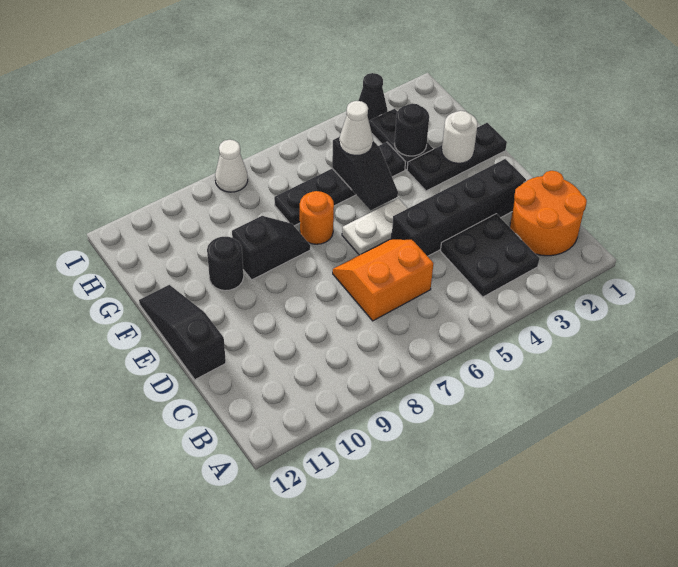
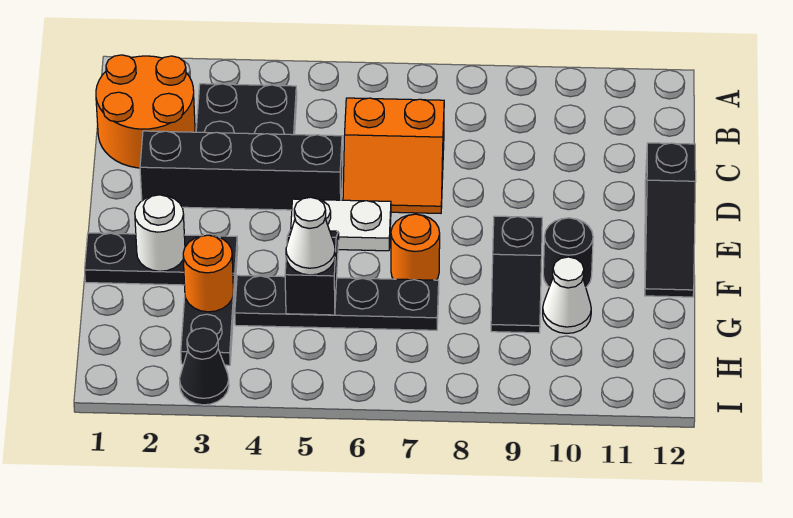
black slope F8:F9 level 1 top 9 -> black slope F9:G9 level 1 top F
black round brick G3 level 2 -> orange round brick G3 level 2
white cone I8 level 1 -> white cone G10 level 1

